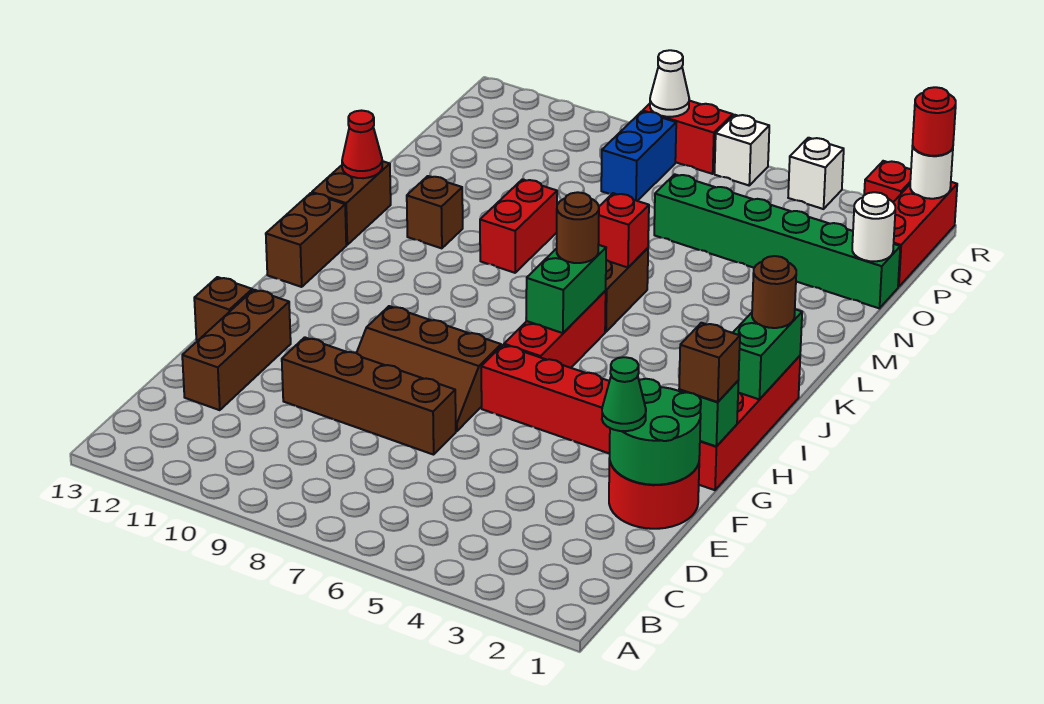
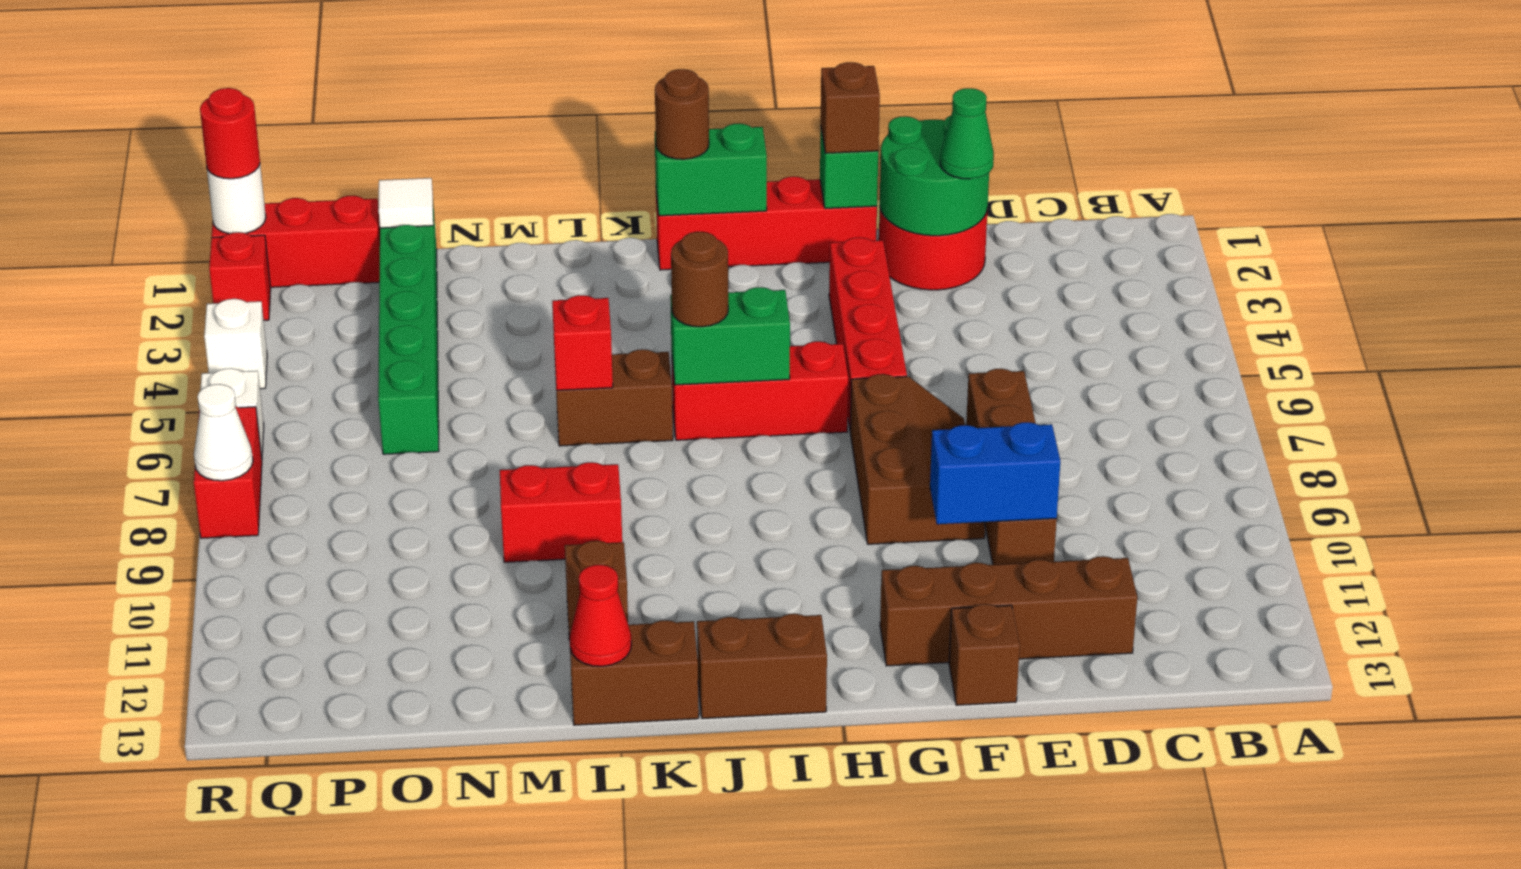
brown brick D12:F12 level 1 -> brown brick D12:G12 level 1
white round brick O1 level 2 -> white tile O1 level 2
blue brick P8:Q8 level 1 -> blue brick E10:F10 level 2

